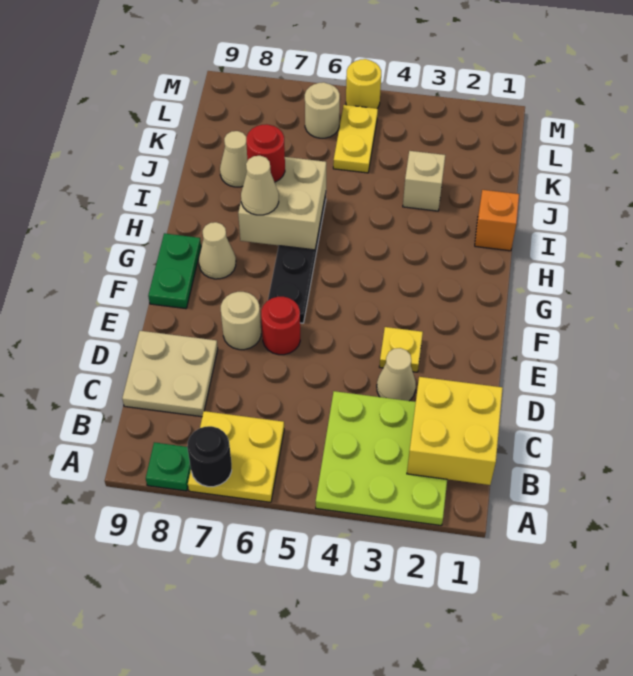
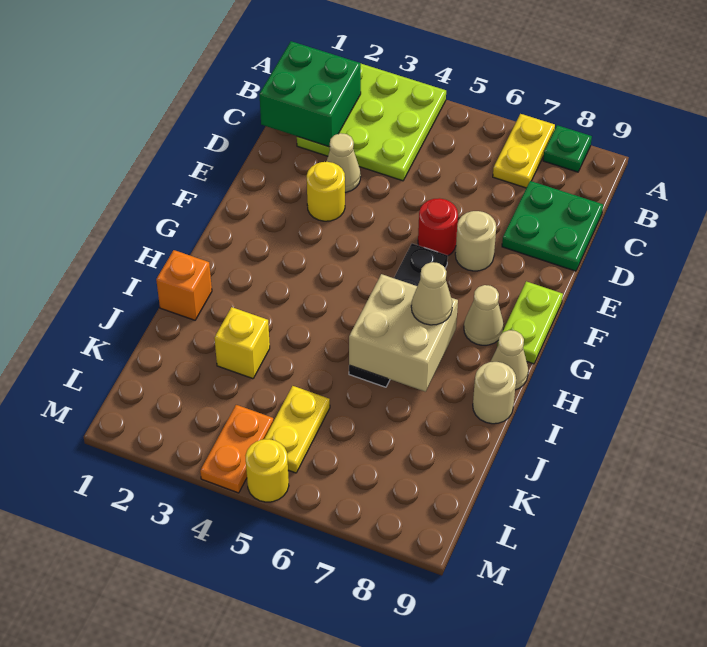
yellow plate A6:B7 level 1 -> yellow plate A7:B7 level 1
black round brick A7 level 2 -> none
yellow brick B1:C2 level 2 -> green brick B1:C2 level 2
tan plate C8:D9 level 1 -> green plate C8:D9 level 1
yellow plate E3 level 1 -> yellow round brick E3 level 1
green plate F9:G9 level 1 -> lime plate F9:G9 level 1
red round brick I7 level 3 -> none
tan brick J3 level 1 -> yellow brick J3 level 1
tan cone J8 level 1 -> tan cone H9 level 1
none -> orange plate L4:M4 level 1
tan round brick L6 level 1 -> tan round brick I9 level 1

